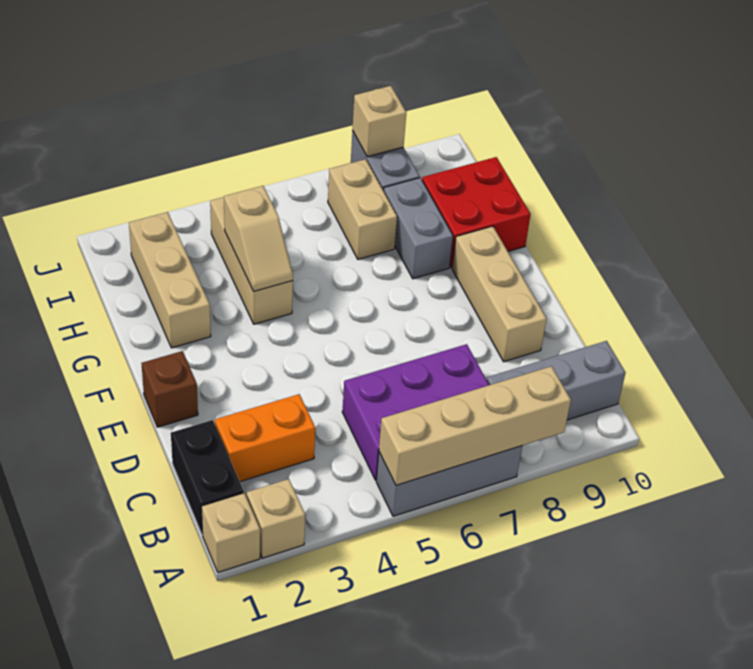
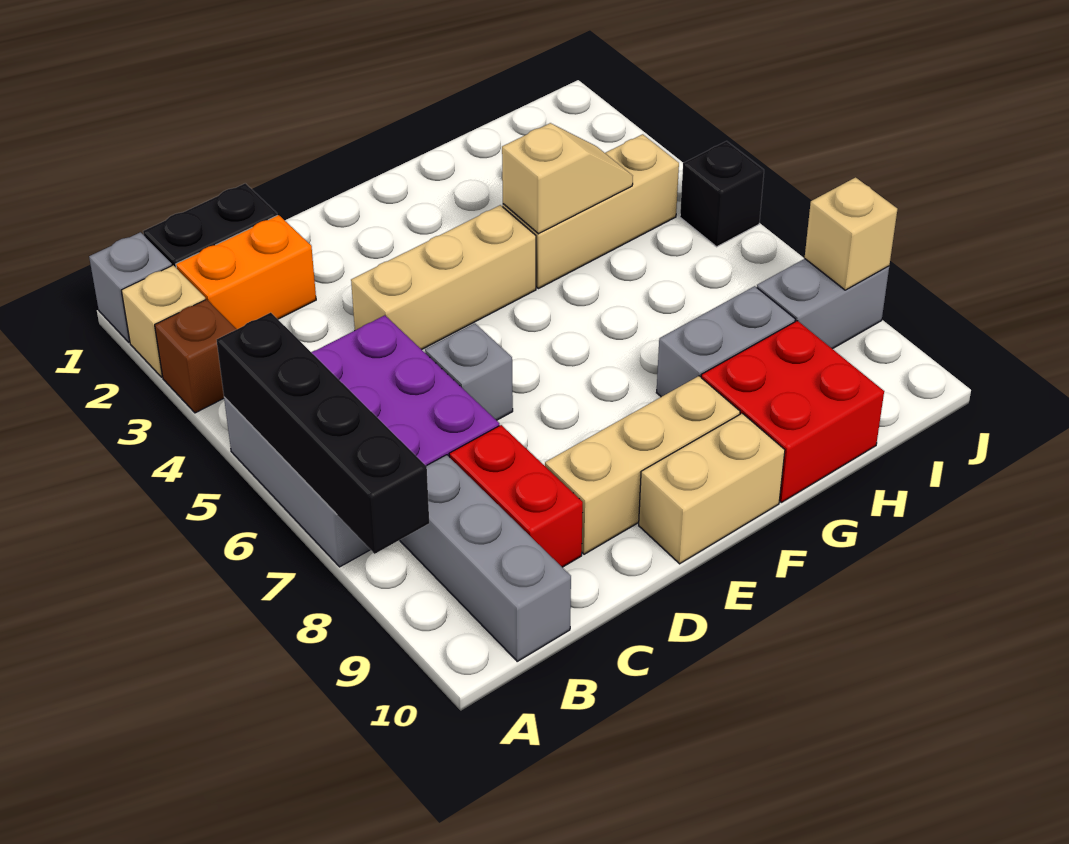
tan brick A1 level 1 -> grey brick A1 level 1
tan brick A5:A8 level 2 -> black brick A5:A8 level 2
orange brick C2:C3 level 1 -> orange brick B2:C2 level 1
none -> red brick C8:C9 level 1
none -> grey brick D6 level 1
brown brick E1 level 1 -> brown brick A3 level 1
tan brick G2:I2 level 1 -> tan brick D4:F4 level 1
tan slope G4:H4 level 2 top H -> tan slope G4:H4 level 2 top G
tan brick H7:I7 level 1 -> tan brick E10:F10 level 1
none -> black brick J5 level 1

